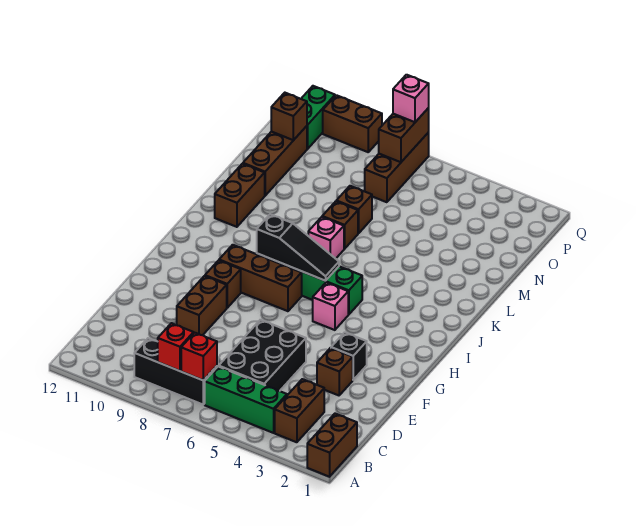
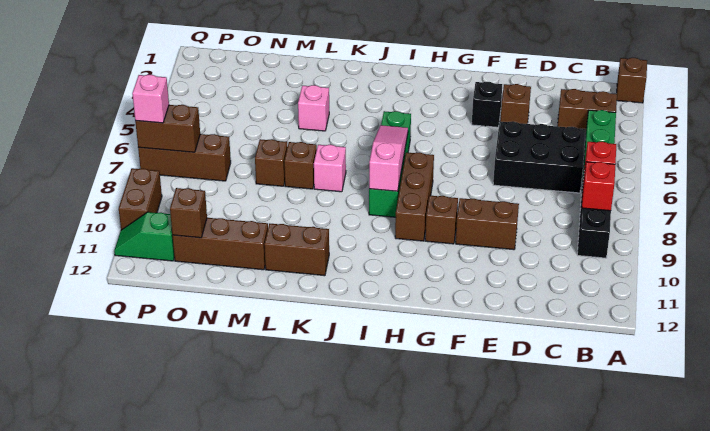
brown brick A1:B1 level 1 -> brown brick A1 level 1
pink brick H5 level 1 -> pink brick L4 level 1
black slope I6:I8 level 2 top 8 -> pink slope I6:I8 level 2 top 8
green brick P11:Q11 level 1 -> green slope P11:Q11 level 1 top P

